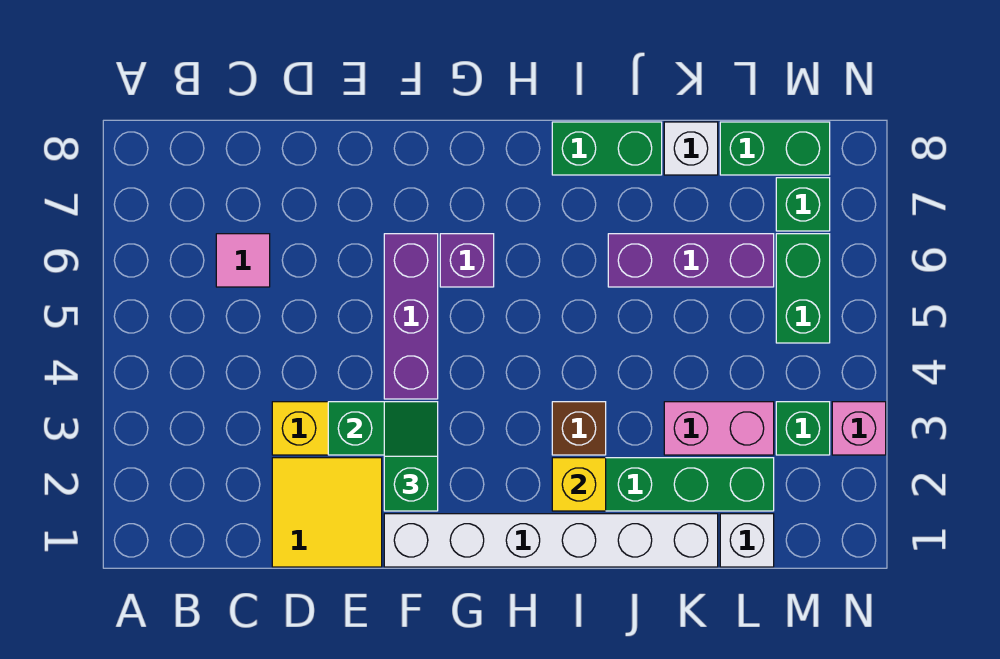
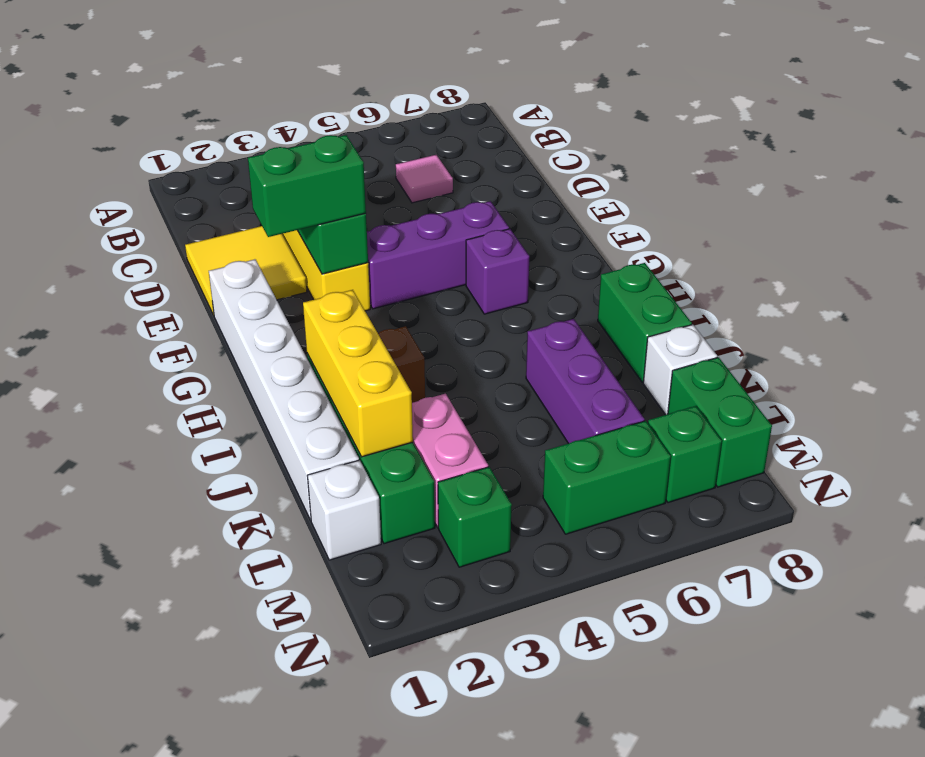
green slope F2:F3 level 3 top 2 -> green brick F2:F3 level 3
yellow brick I2 level 2 -> yellow brick I2:K2 level 2
pink brick N3 level 1 -> none

